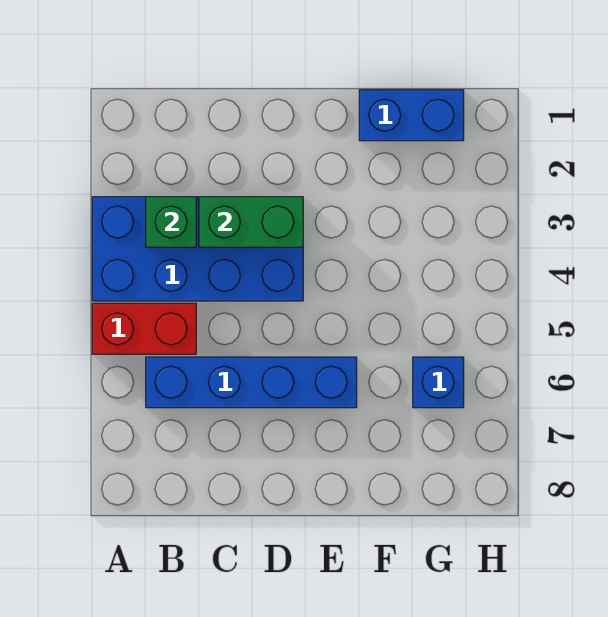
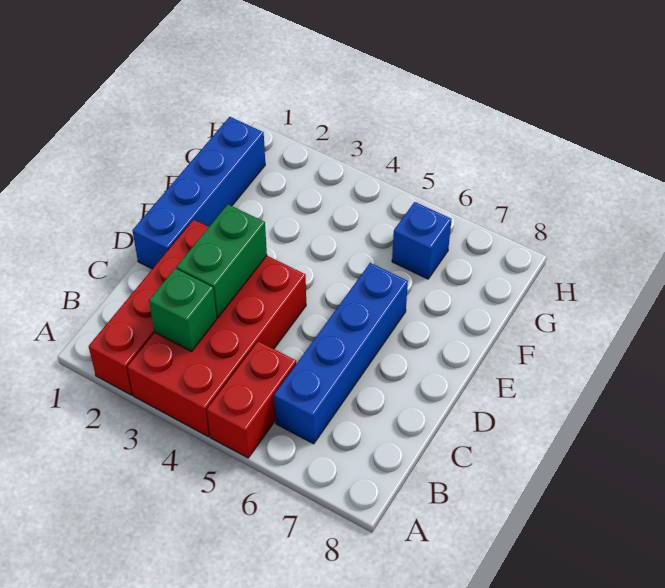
none -> red brick A2:D2 level 1
blue brick A3:D4 level 1 -> red brick A3:D4 level 1
blue brick F1:G1 level 1 -> blue brick D1:G1 level 1

